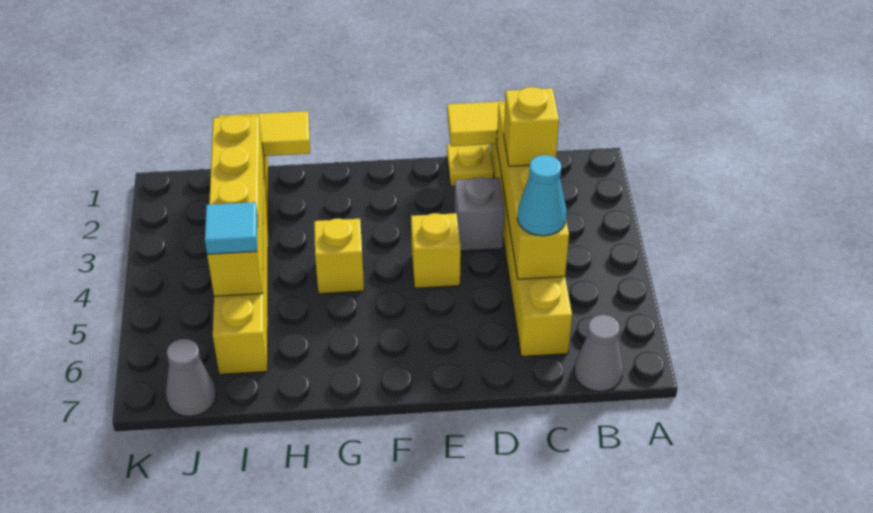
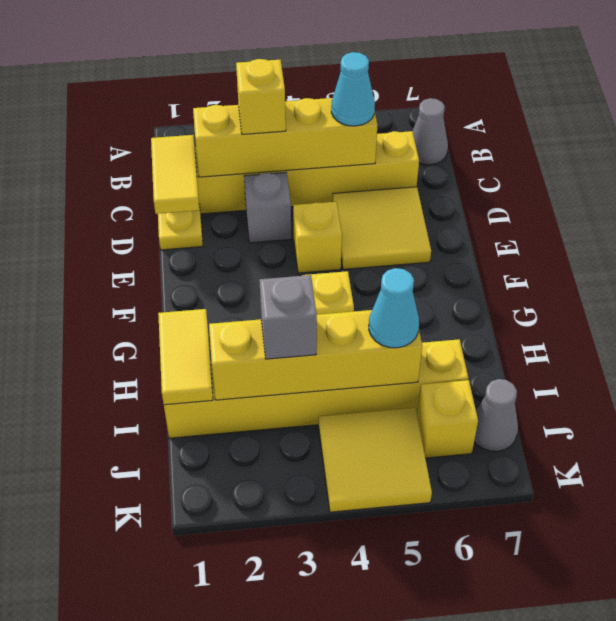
none -> yellow tile D5:E6 level 1
none -> grey brick I3 level 3
cyan tile I5 level 3 -> cyan cone I5 level 3
none -> yellow tile J4:K5 level 1
none -> yellow brick J6 level 1

